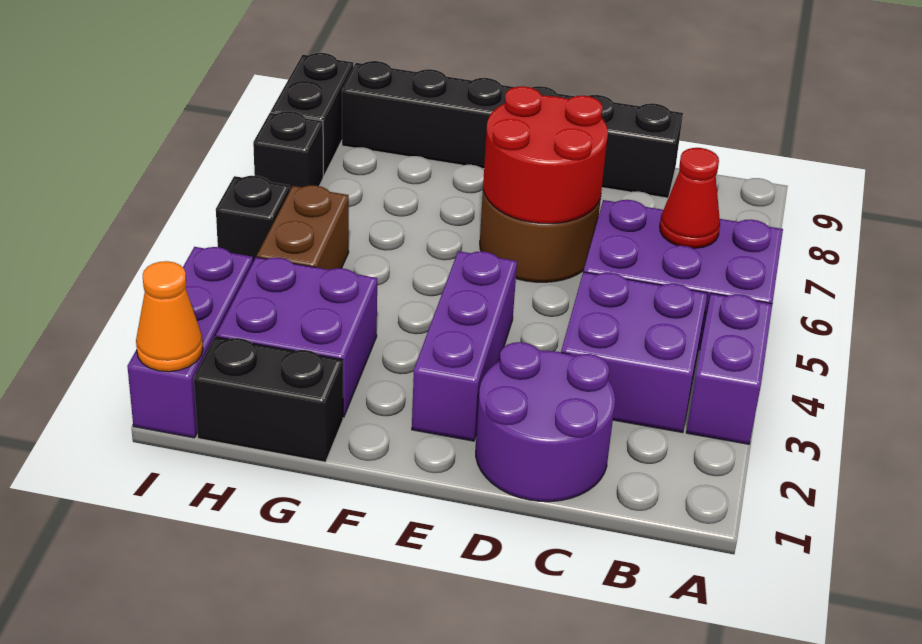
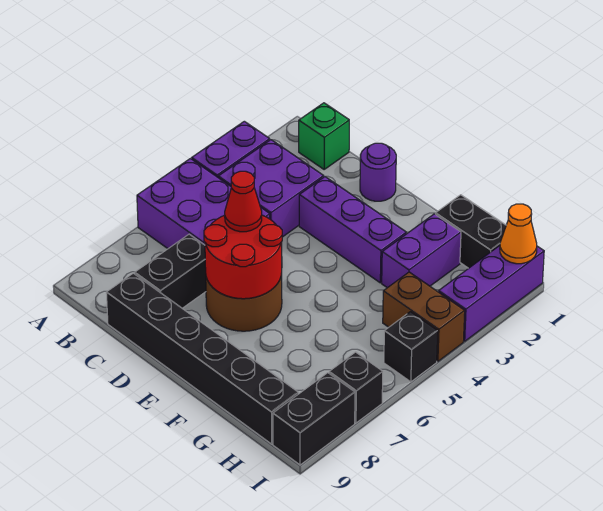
none -> green brick B1 level 1
red cone B6 level 2 -> red cone D6 level 3
purple round brick C1:D2 level 1 -> purple round brick D1 level 1
none -> black brick C7:C8 level 1
purple brick E2:E4 level 1 -> purple brick D3:F3 level 1
purple brick G2:H3 level 1 -> purple brick G2:G3 level 1
brown brick H4:H5 level 1 -> brown brick H4:I4 level 1

